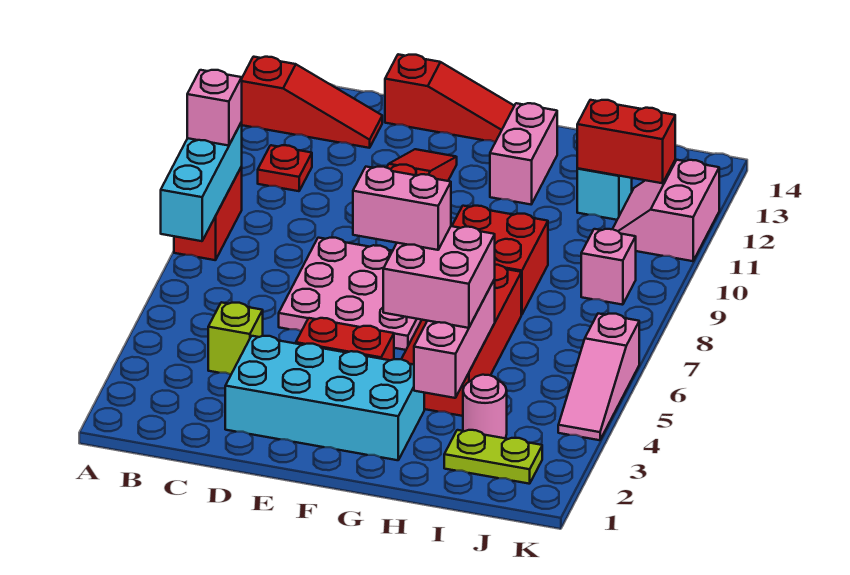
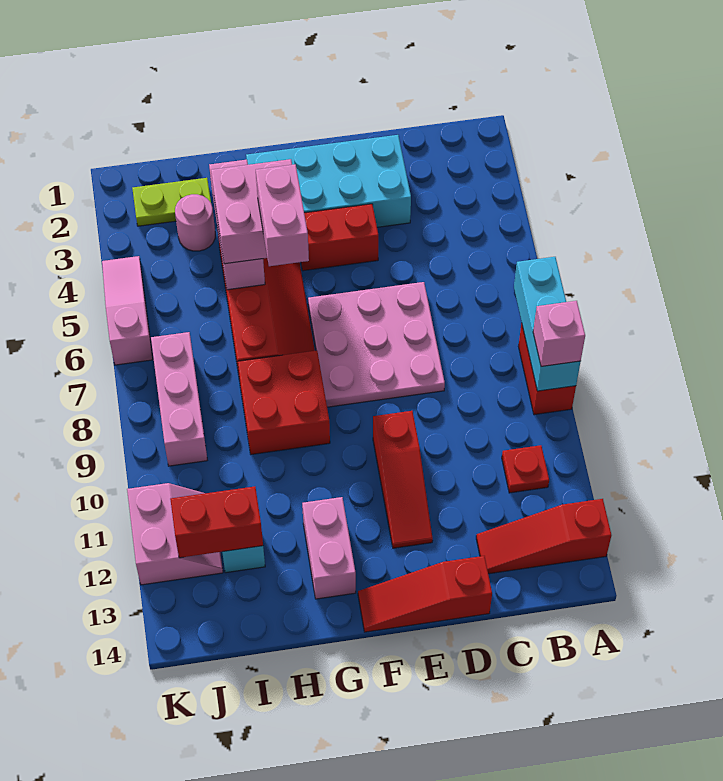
lime brick C4 level 1 -> none
pink brick F5:G5 level 4 -> pink brick G5:G6 level 4
pink brick J9 level 1 -> pink brick J7:J9 level 1

